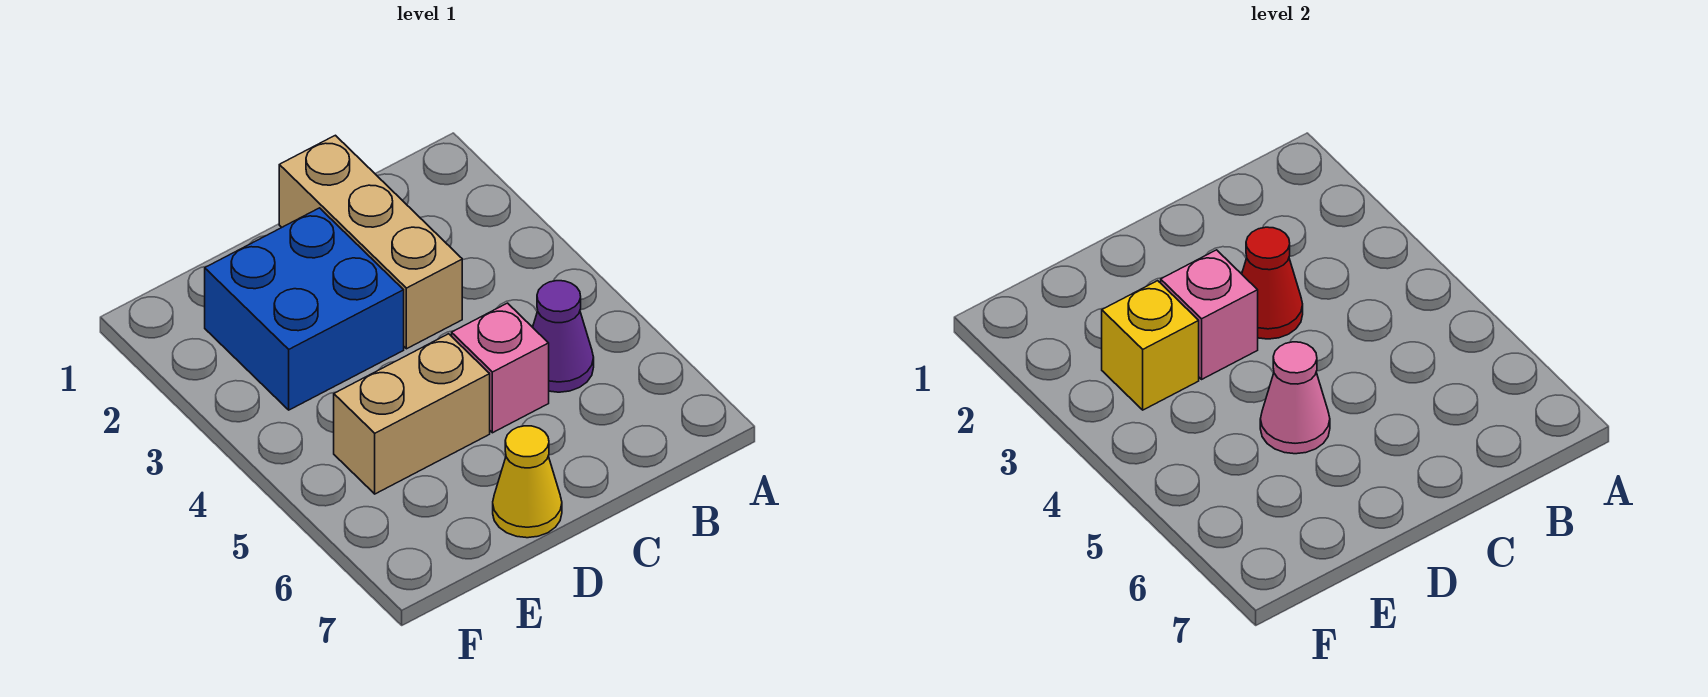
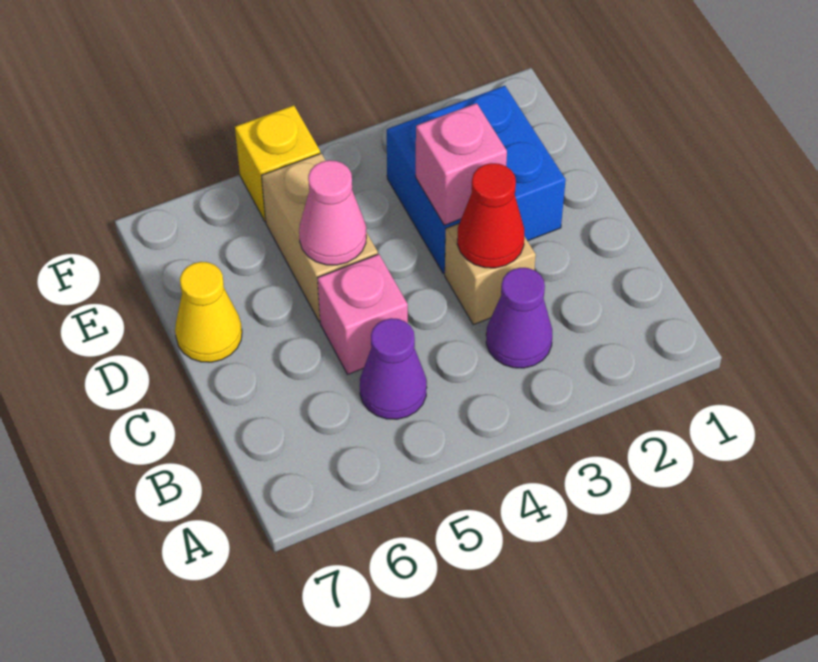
none -> purple cone B3 level 1
tan brick C1:C3 level 1 -> tan brick C3 level 1
yellow brick E3 level 2 -> yellow brick F5 level 1

